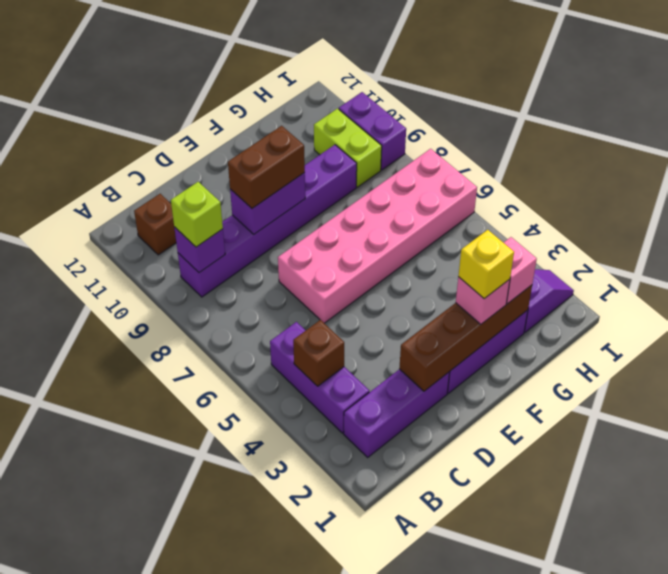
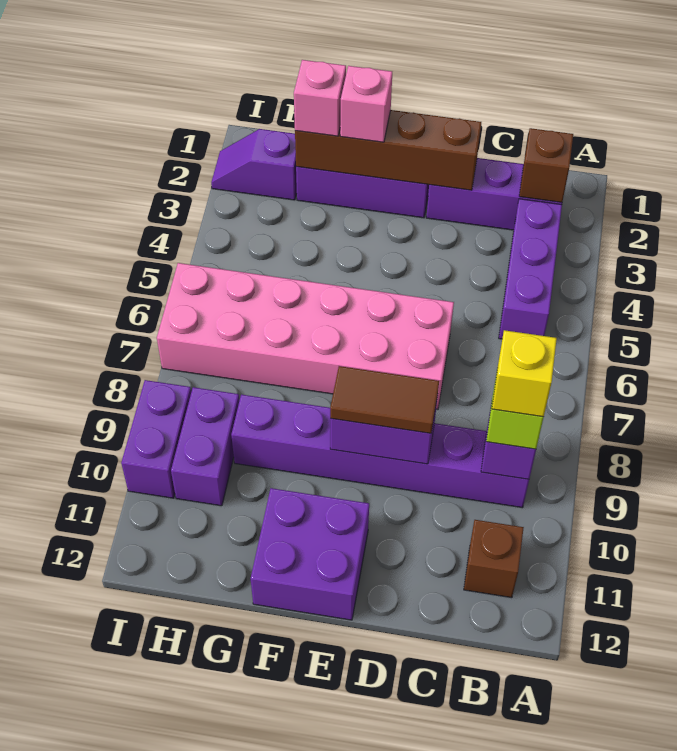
brown brick B4 level 2 -> brown brick B2 level 2
brown brick D9:E9 level 3 -> brown tile D9:E9 level 3
none -> purple brick E11:F12 level 1
yellow brick F2 level 4 -> yellow brick B9 level 4
lime brick H9:H10 level 1 -> purple brick H9:H10 level 1

